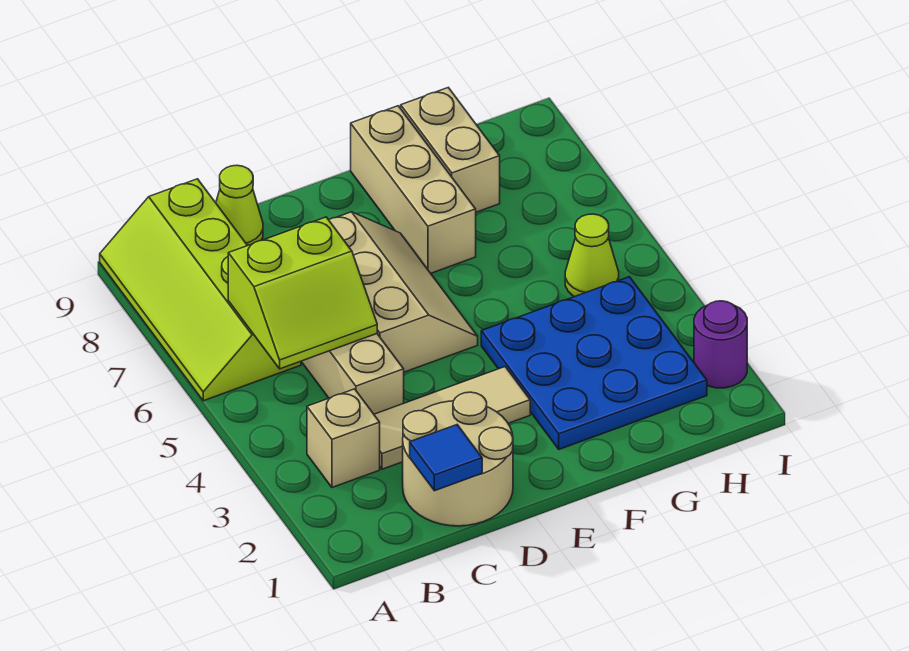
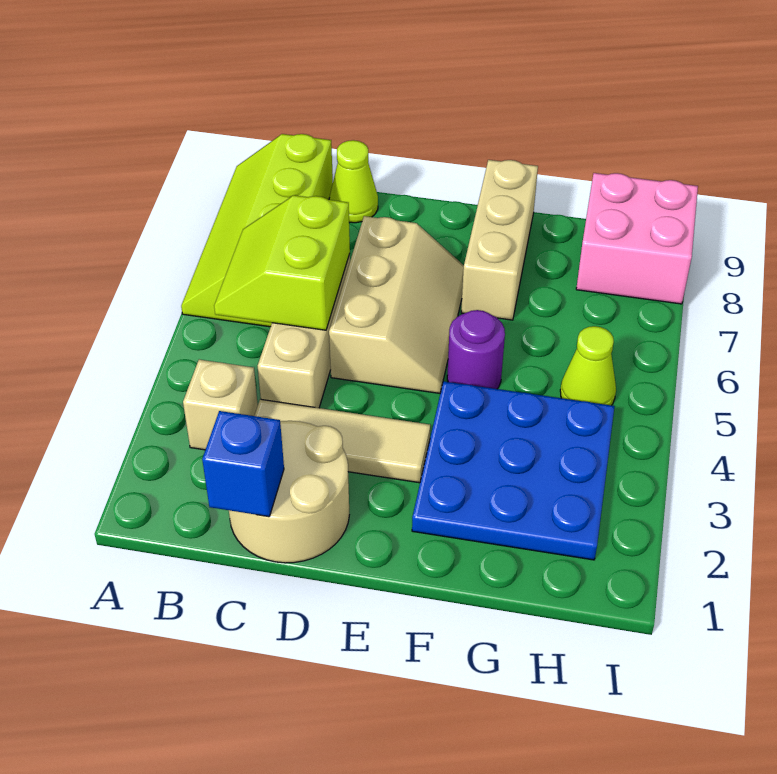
lime slope B5:C6 level 2 top 6 -> lime slope B5:C6 level 2 top C
blue tile C1 level 2 -> blue brick C1 level 2
tan brick G8:G9 level 1 -> none
none -> pink brick H8:I9 level 1
purple round brick I2 level 1 -> purple round brick F5 level 1

